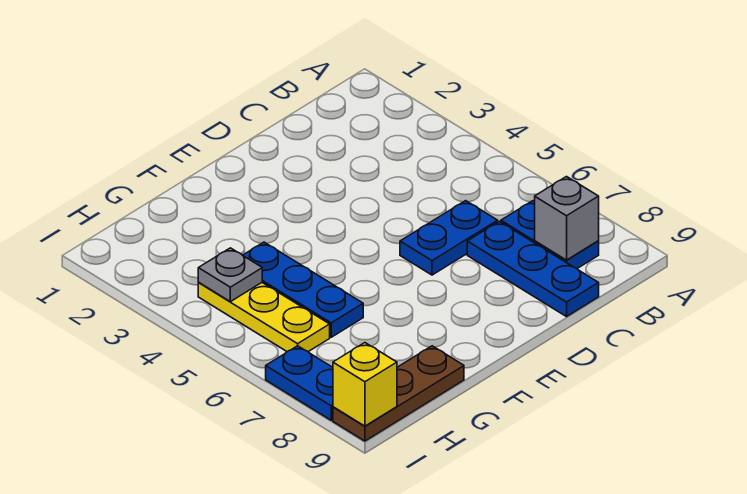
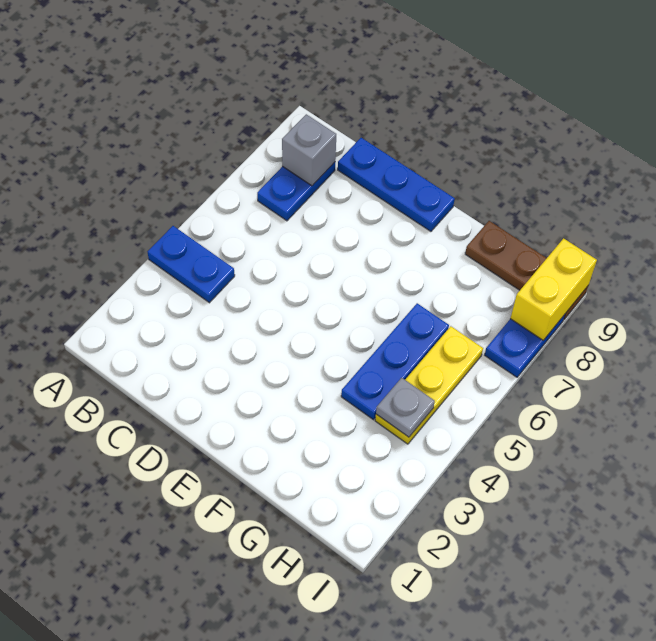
blue plate C6:D6 level 1 -> blue plate A4:B4 level 1
blue plate C7:C9 level 1 -> blue plate C9:E9 level 1
yellow brick I9 level 2 -> yellow brick I8:I9 level 2

